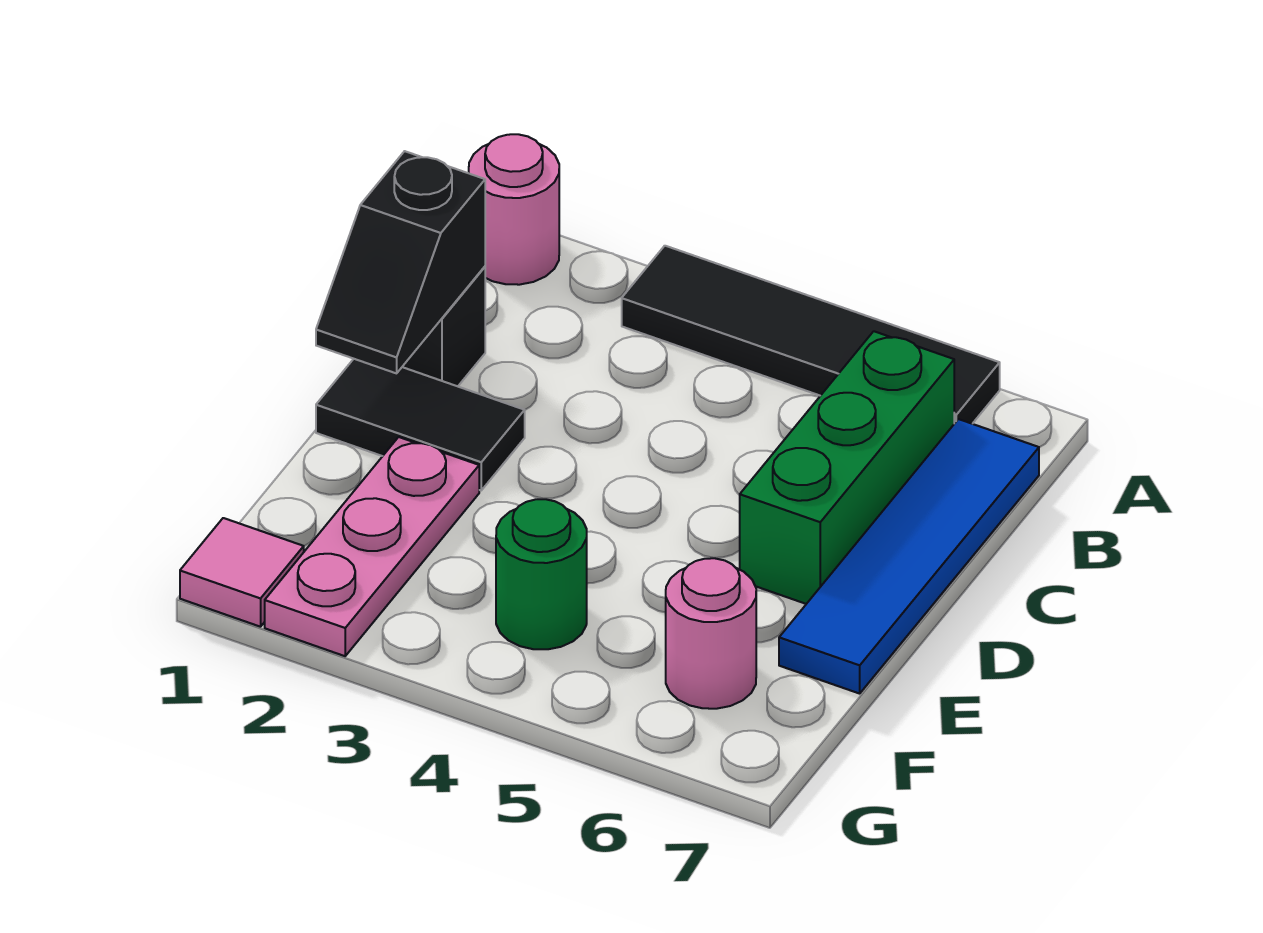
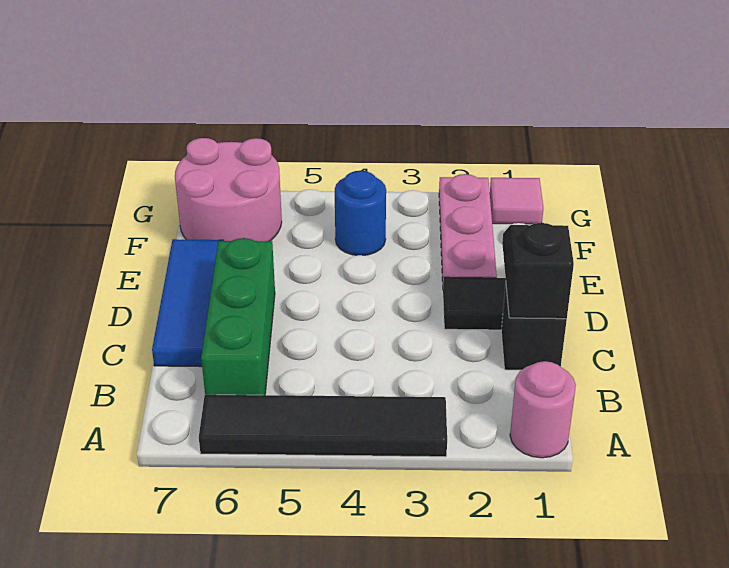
blue tile B7:E7 level 1 -> blue tile C7:E7 level 1
green round brick F4 level 1 -> blue round brick F4 level 1
pink round brick F6 level 1 -> pink round brick F6:G7 level 1

